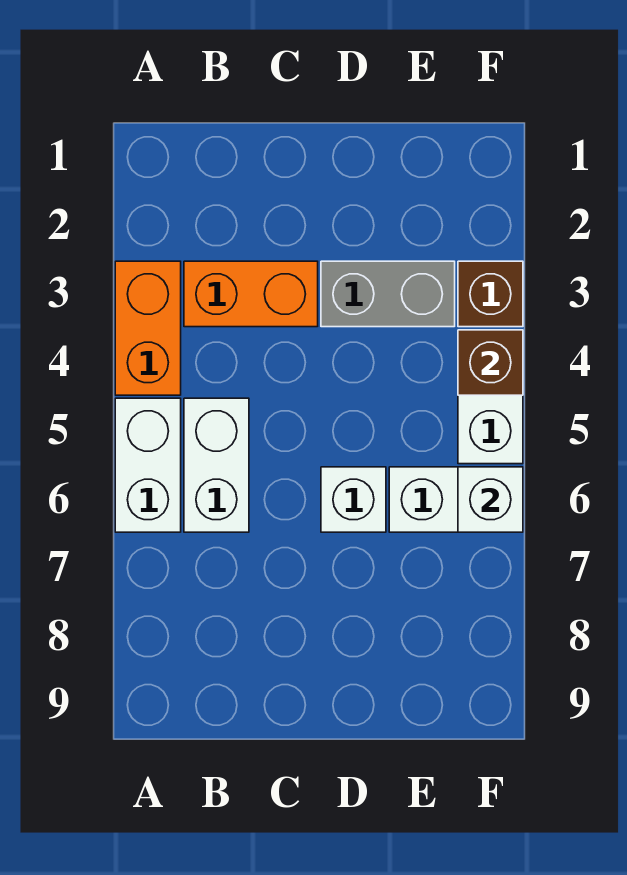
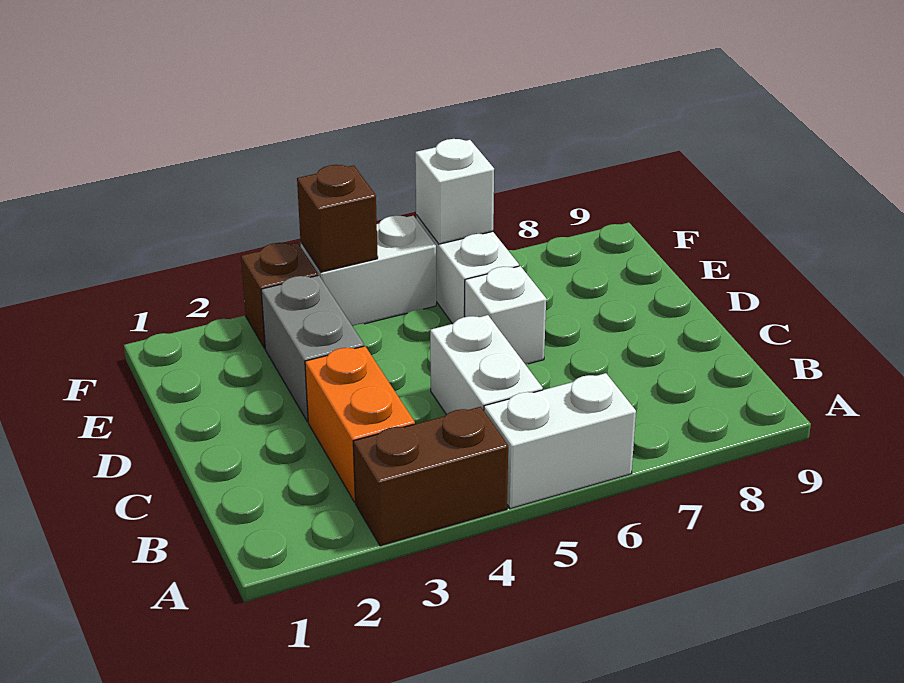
orange brick A3:A4 level 1 -> brown brick A3:A4 level 1
white brick B5:B6 level 1 -> white brick B5:C5 level 1

